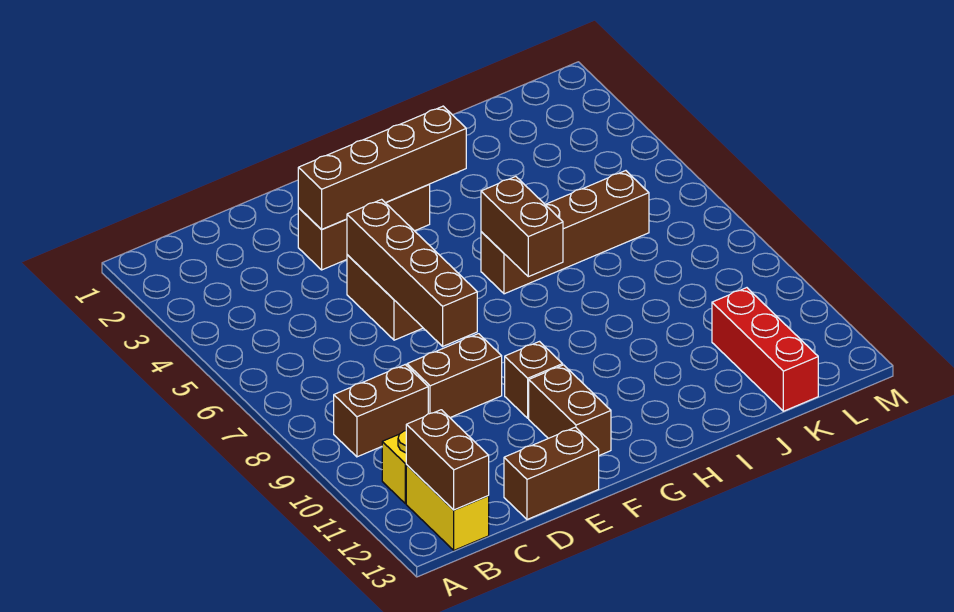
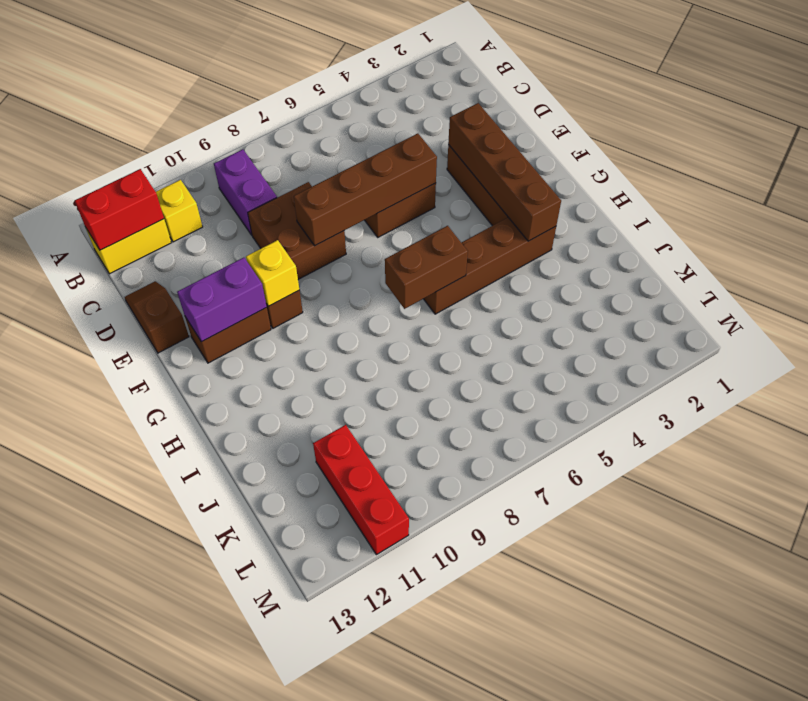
brown brick B9:C9 level 1 -> purple brick B9:C9 level 1
brown brick B12:B13 level 2 -> red brick B12:B13 level 2
brown brick D9:E9 level 1 -> brown brick D8:E9 level 1
brown brick D13:E13 level 1 -> brown slope D13:E13 level 1 top E
none -> yellow brick F10 level 2
none -> purple brick F11:F12 level 2
brown brick H6:K6 level 1 -> brown brick H3:H6 level 1
red brick K11:K13 level 1 -> red brick K11:M11 level 1

